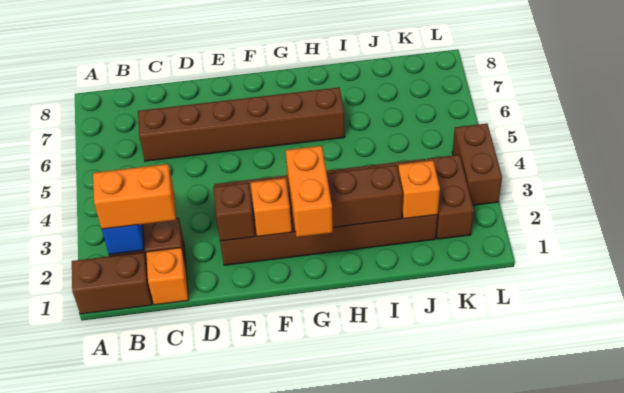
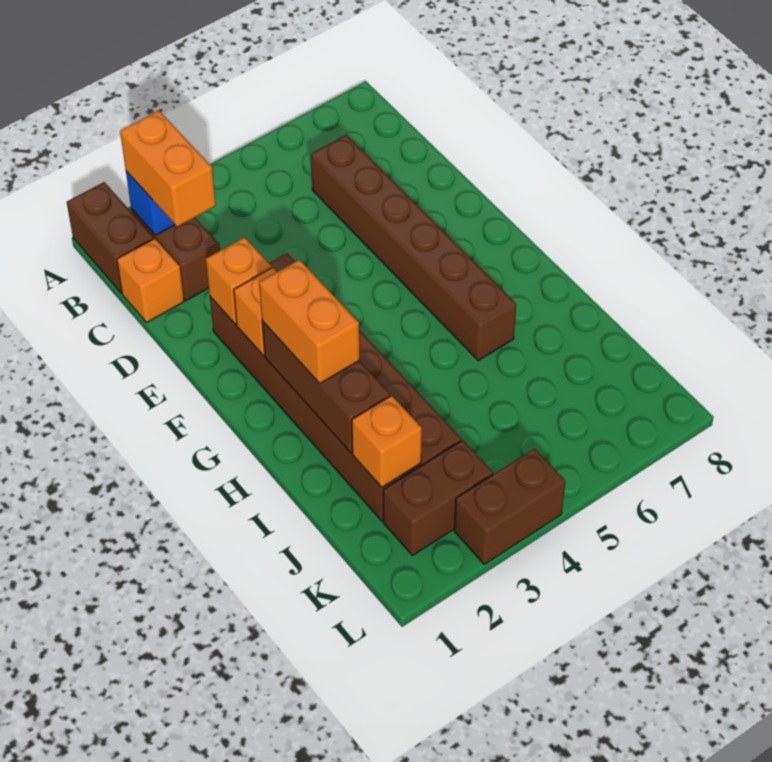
brown brick E2 level 2 -> orange brick E2 level 2
orange brick G1:G2 level 3 -> orange brick G2:H2 level 3

